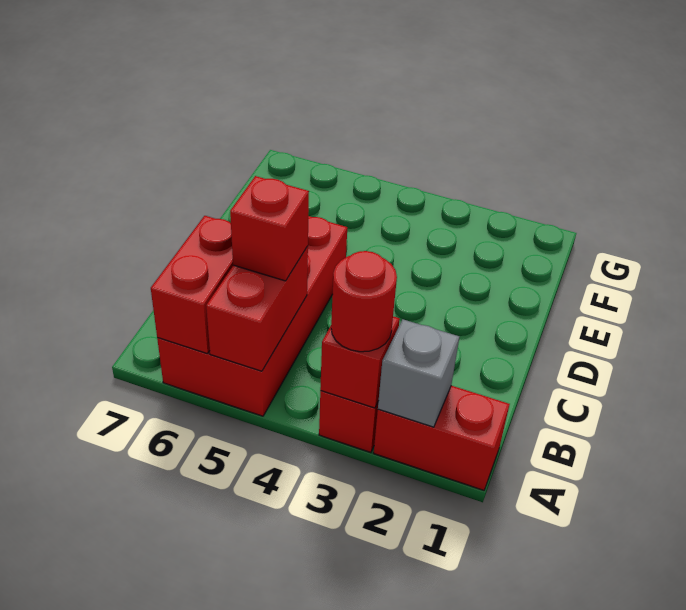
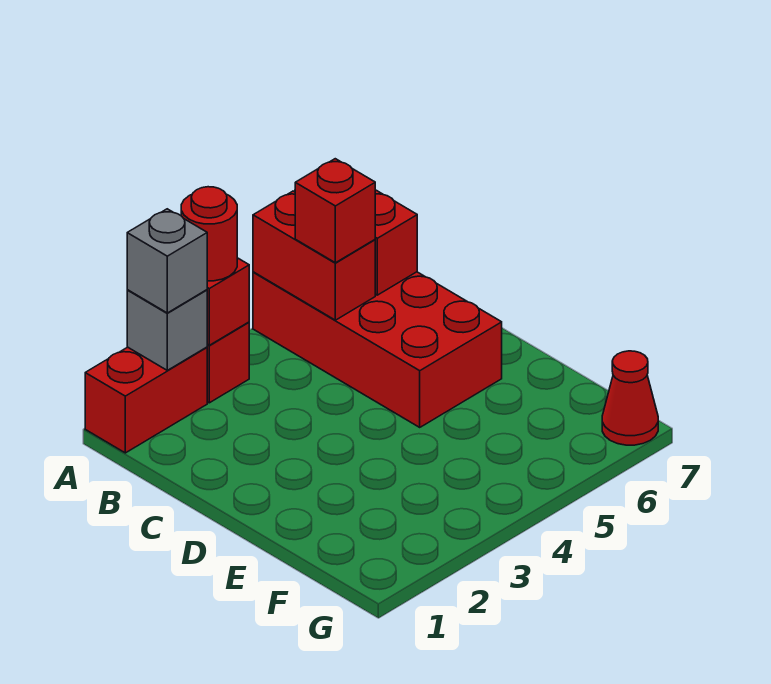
none -> grey brick A2 level 3
none -> red cone G7 level 1

